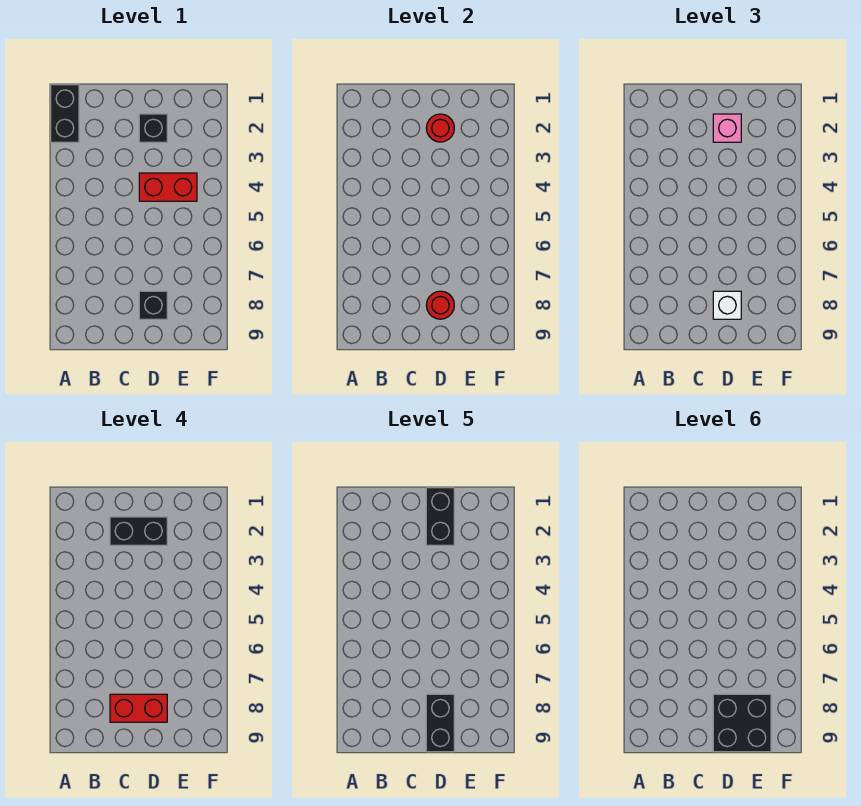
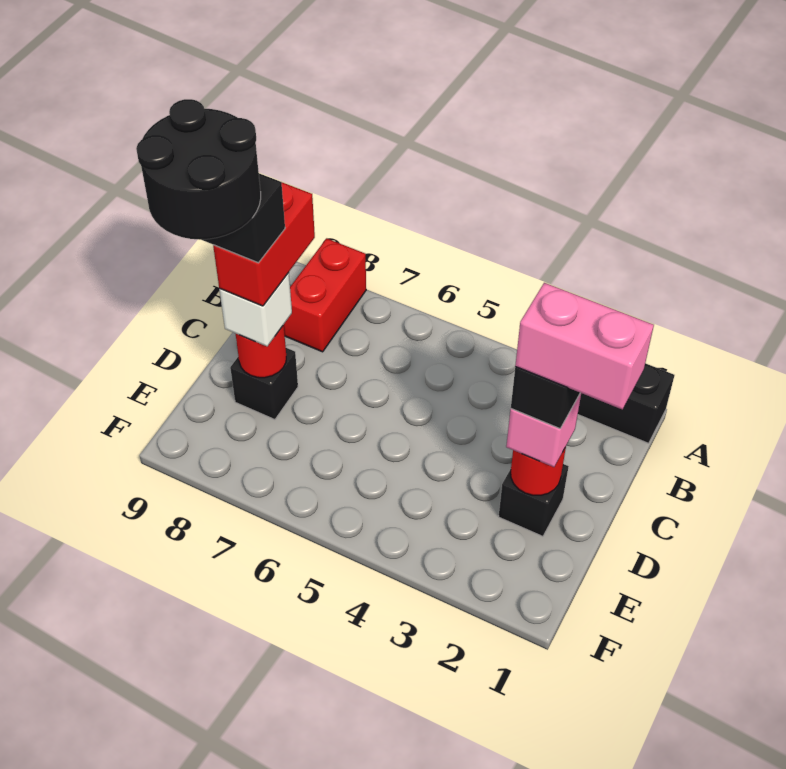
black brick D1:D2 level 5 -> pink brick D1:D2 level 5
red brick D4:E4 level 1 -> red brick A8:B8 level 1
black brick D8:E9 level 6 -> black round brick D8:E9 level 6

